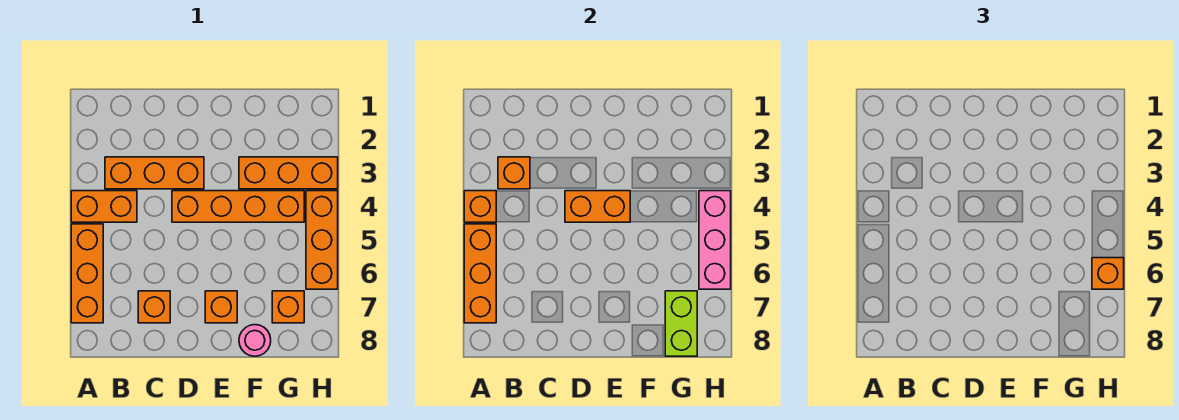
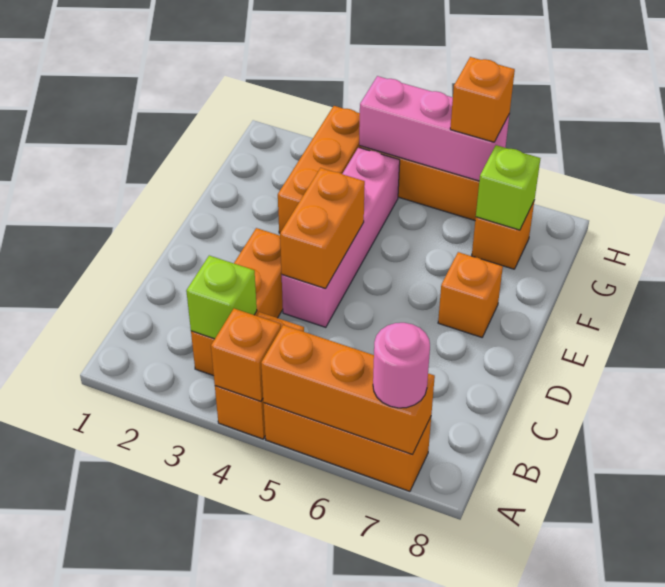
orange brick B3 level 2 -> lime brick B3 level 2
orange brick C7 level 1 -> none
orange brick D4:G4 level 1 -> pink brick D4:G4 level 1
pink round brick F8 level 1 -> pink round brick A7 level 3
lime brick G7:G8 level 2 -> lime brick G7 level 2

